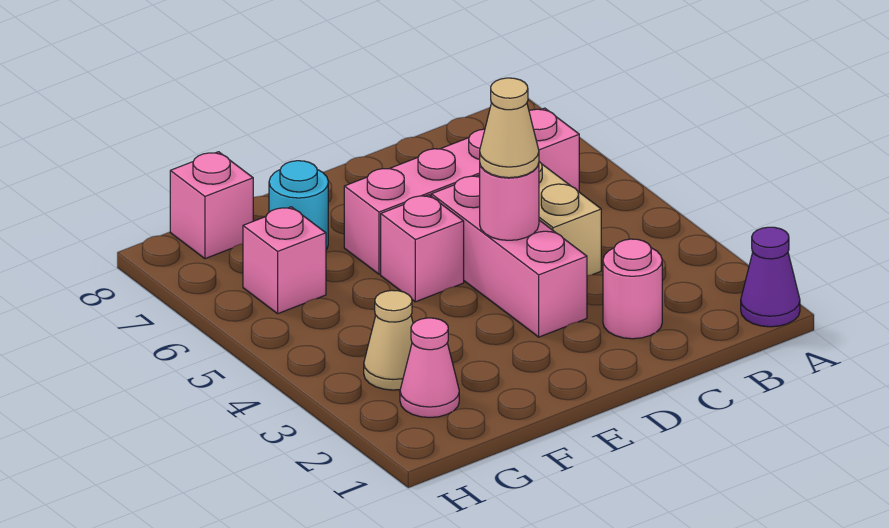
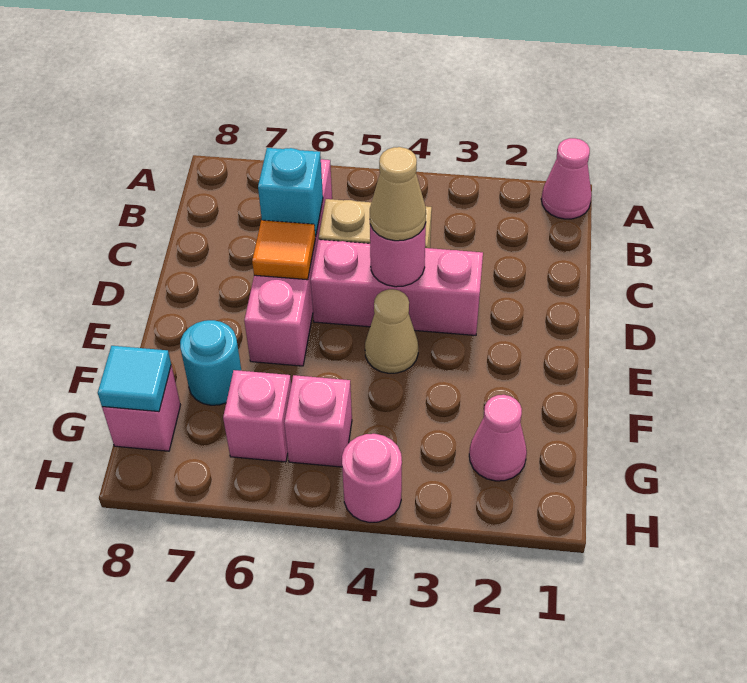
purple cone A1 level 1 -> pink cone A1 level 1
pink round brick C2 level 1 -> pink round brick H4 level 1
none -> cyan brick C6 level 2
none -> orange tile D6 level 2
pink brick E5 level 1 -> pink brick G5 level 1
tan cone G3 level 1 -> tan cone E4 level 1
none -> cyan tile G8 level 2

